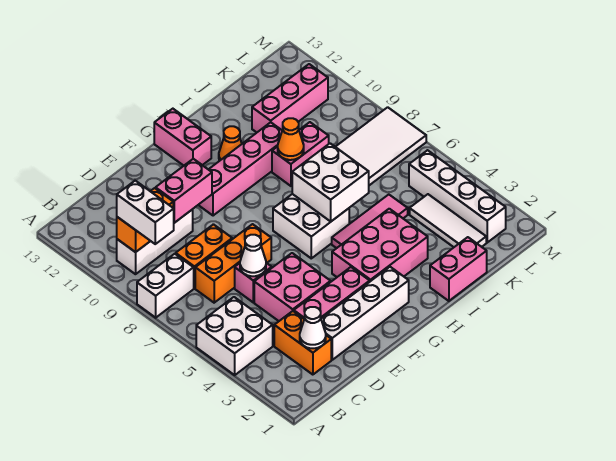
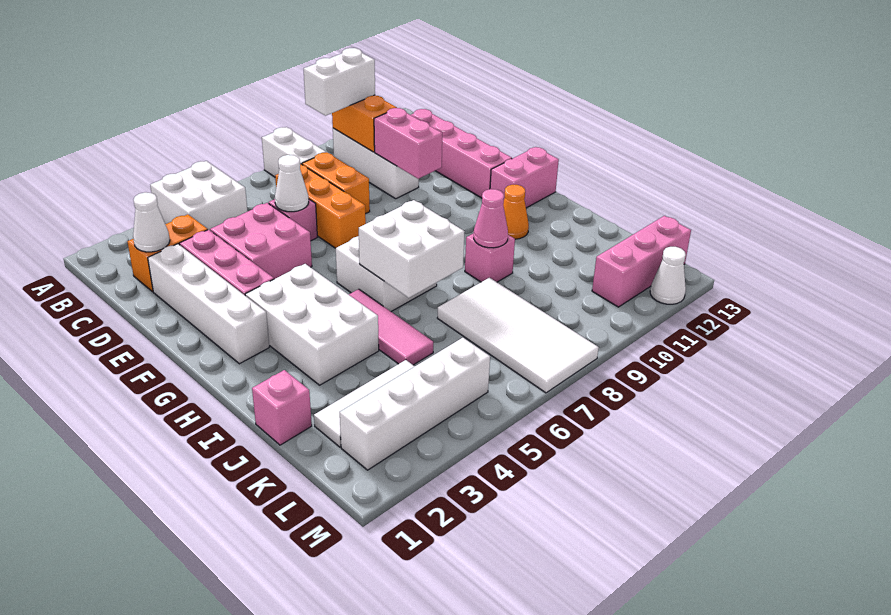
pink brick F10:I10 level 1 -> pink brick C12:F12 level 1
pink brick G3:I4 level 1 -> white brick G3:I4 level 1
pink brick I1:J1 level 1 -> pink brick J1 level 1
pink brick I9:J9 level 1 -> pink brick I9 level 1
orange cone I9 level 2 -> pink cone I9 level 2
pink brick J11:L11 level 1 -> pink brick L11:L13 level 1
none -> white cone M12 level 1

